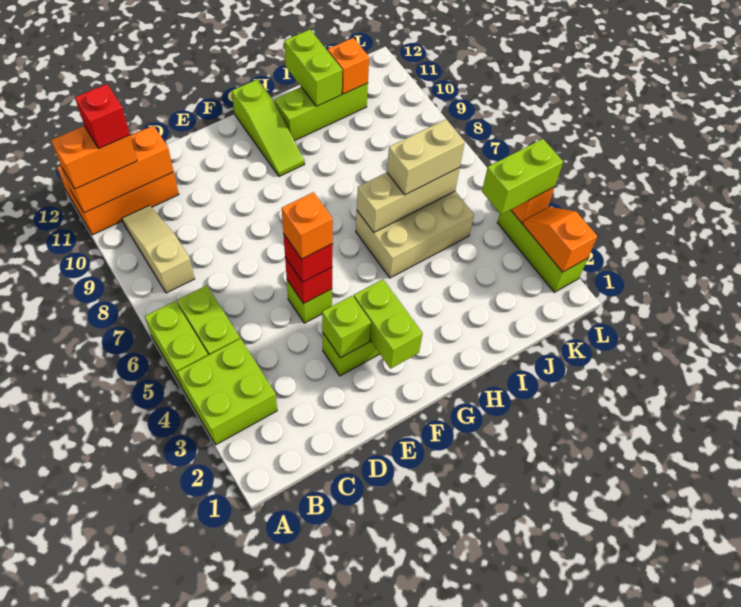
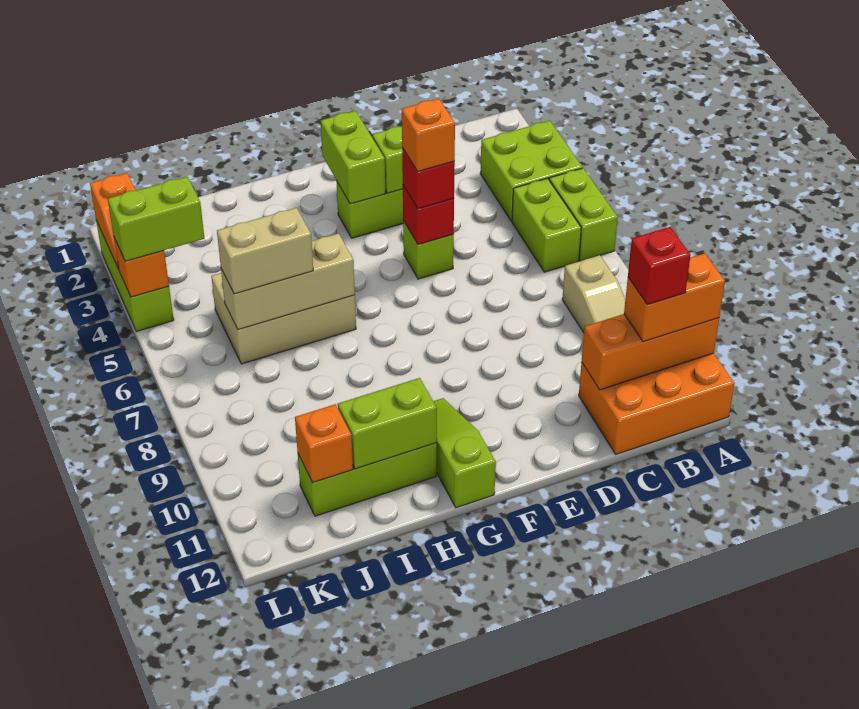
lime brick I11:I12 level 2 -> lime brick H11:I11 level 2

